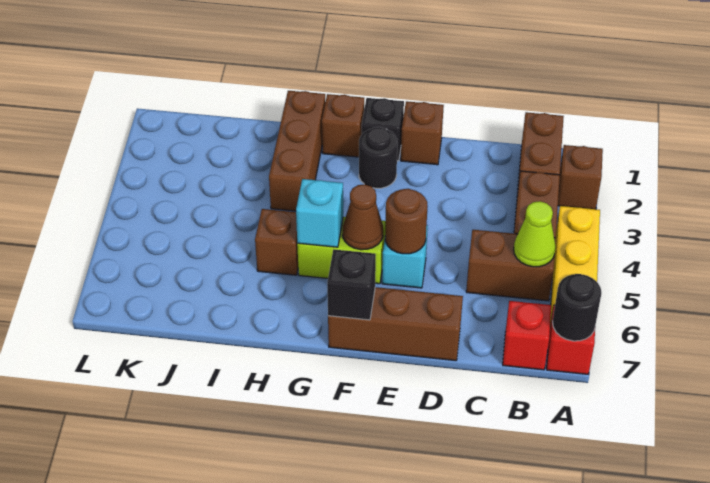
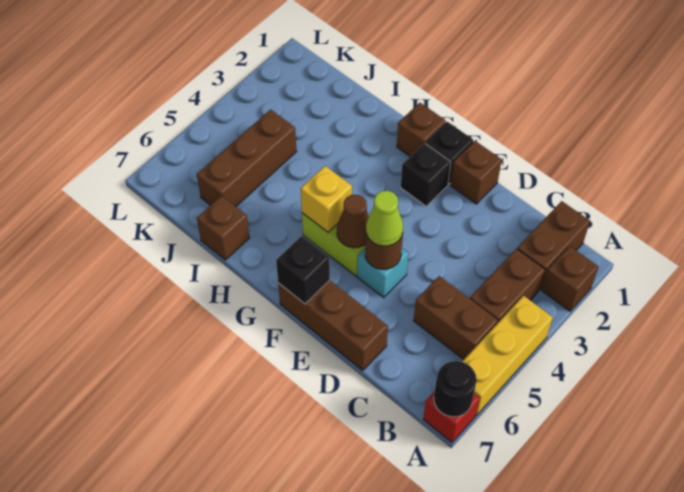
lime cone B5 level 2 -> lime cone E5 level 3
red brick B7 level 1 -> none
black round brick F2 level 1 -> black brick F2 level 1
cyan brick G5 level 2 -> yellow brick G5 level 2
brown brick H1:H3 level 1 -> brown brick J4:J6 level 1
brown brick H5 level 1 -> brown brick I7 level 1

